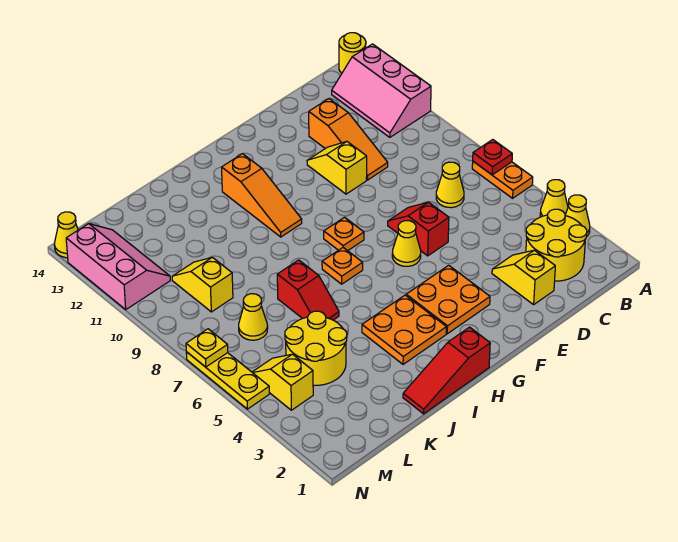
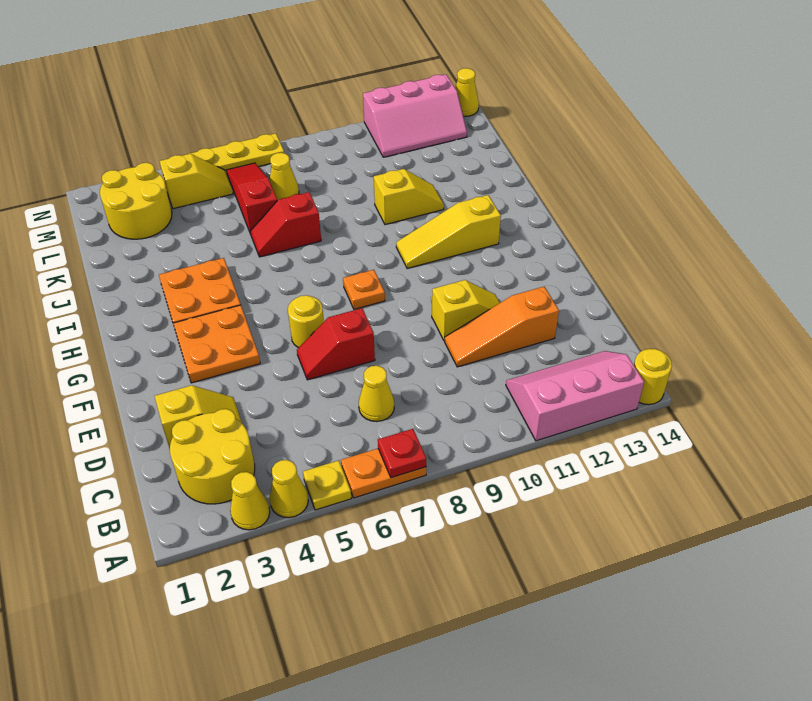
red slope E6:E7 level 1 top 6 -> red slope E6:E7 level 1 top 7
yellow cone F6 level 1 -> yellow round brick F6 level 1
red slope H1:J1 level 1 top H -> red slope K6:M6 level 1 top K
orange plate H7 level 1 -> none
orange slope H10:H12 level 1 top 12 -> yellow slope H10:H12 level 1 top 12
yellow round brick K4:L5 level 1 -> yellow round brick L2:M3 level 1
yellow slope L9:L10 level 1 top 9 -> yellow slope J10:J11 level 1 top 10
yellow plate N7 level 2 -> yellow plate A5 level 1

